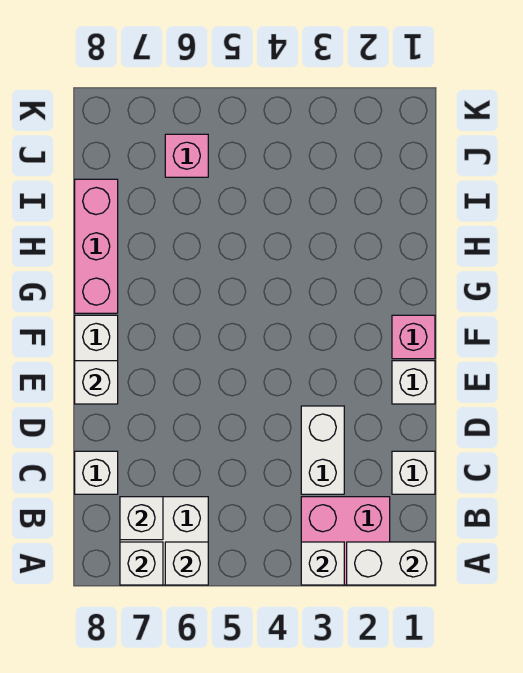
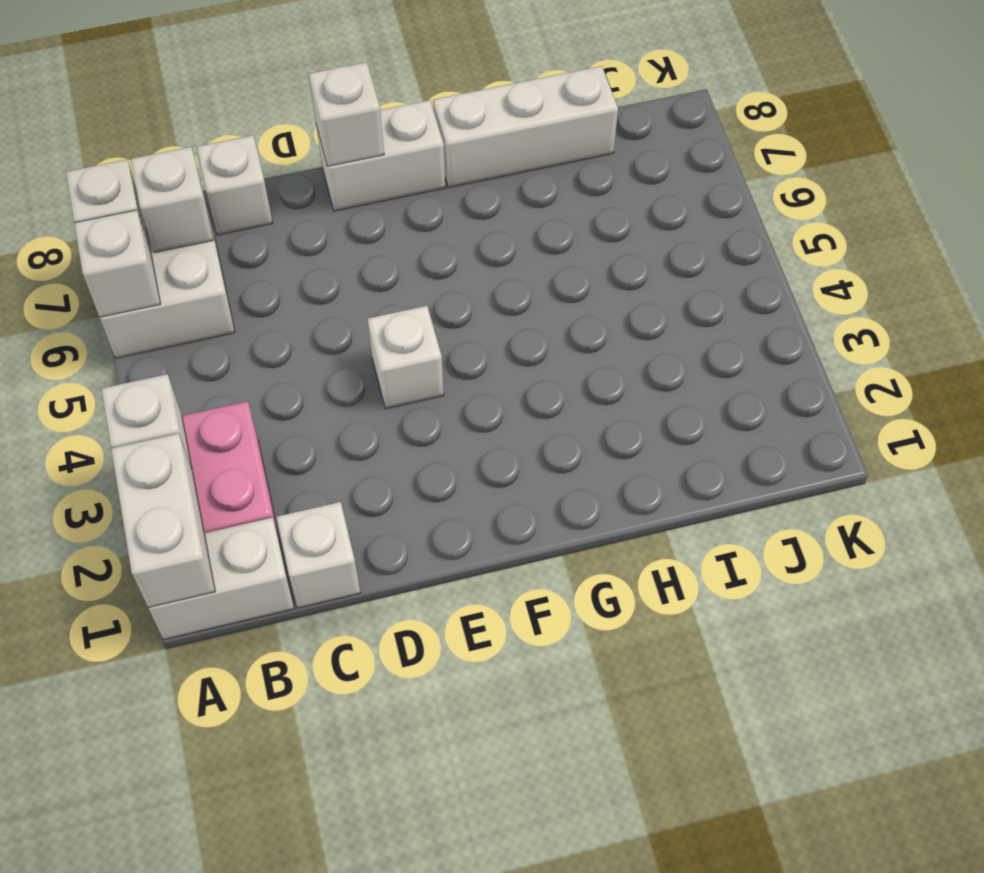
white brick C3:D3 level 1 -> white brick A1:B1 level 1
white brick E1 level 1 -> white brick E4 level 1
pink brick F1 level 1 -> none
pink brick G8:I8 level 1 -> white brick G8:I8 level 1
pink brick J6 level 1 -> none

